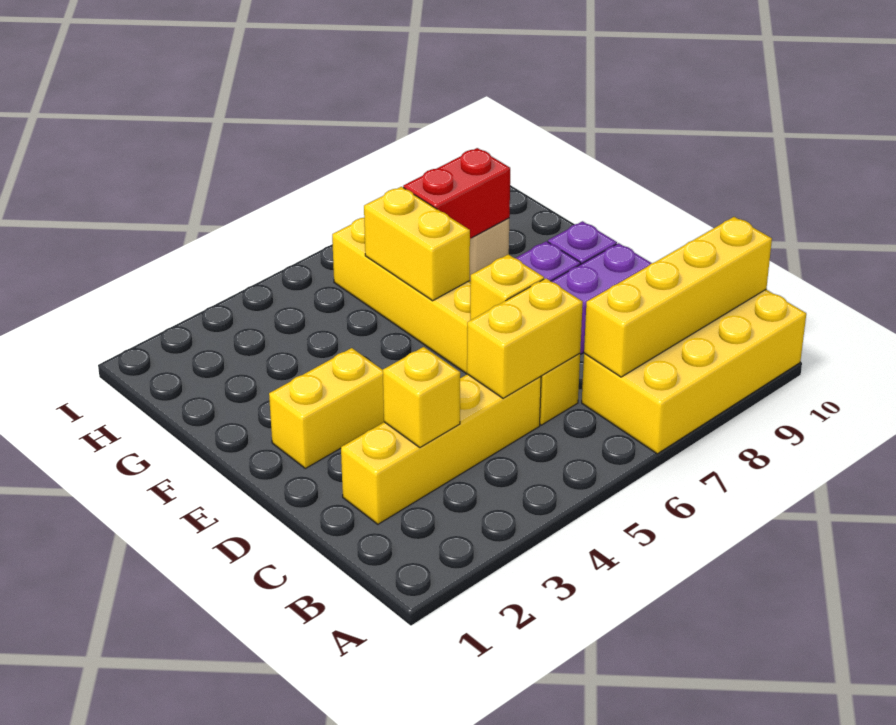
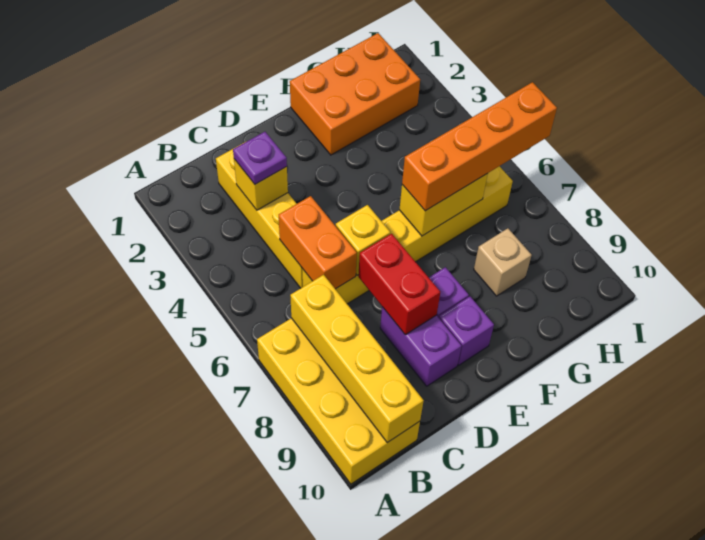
none -> purple plate C3 level 3
yellow brick C5:C6 level 2 -> orange brick C5:C6 level 2
yellow brick E2:E3 level 1 -> none
none -> orange brick F1:H2 level 1
none -> orange brick F6:I6 level 3
red brick G7:G8 level 2 -> red brick D7:D8 level 2

